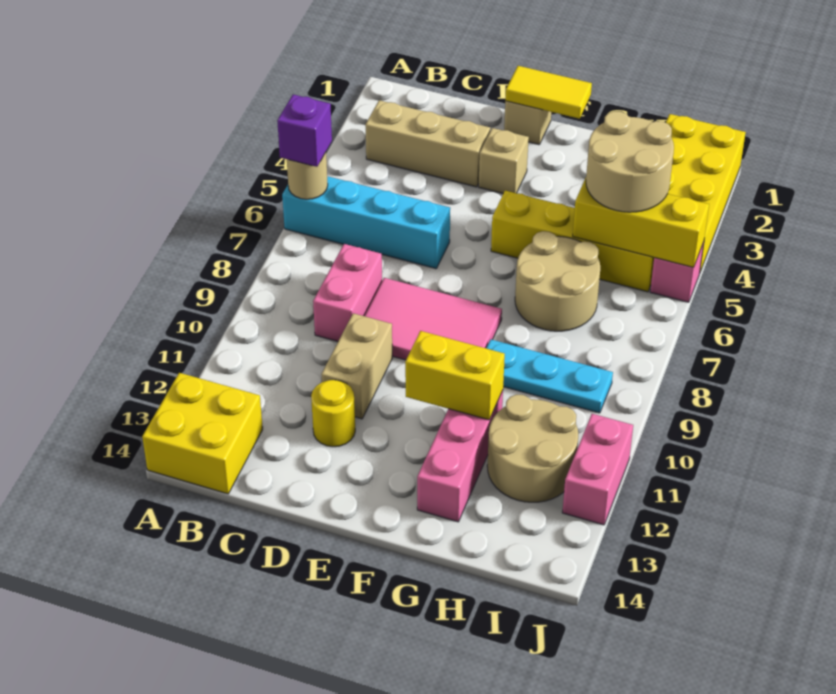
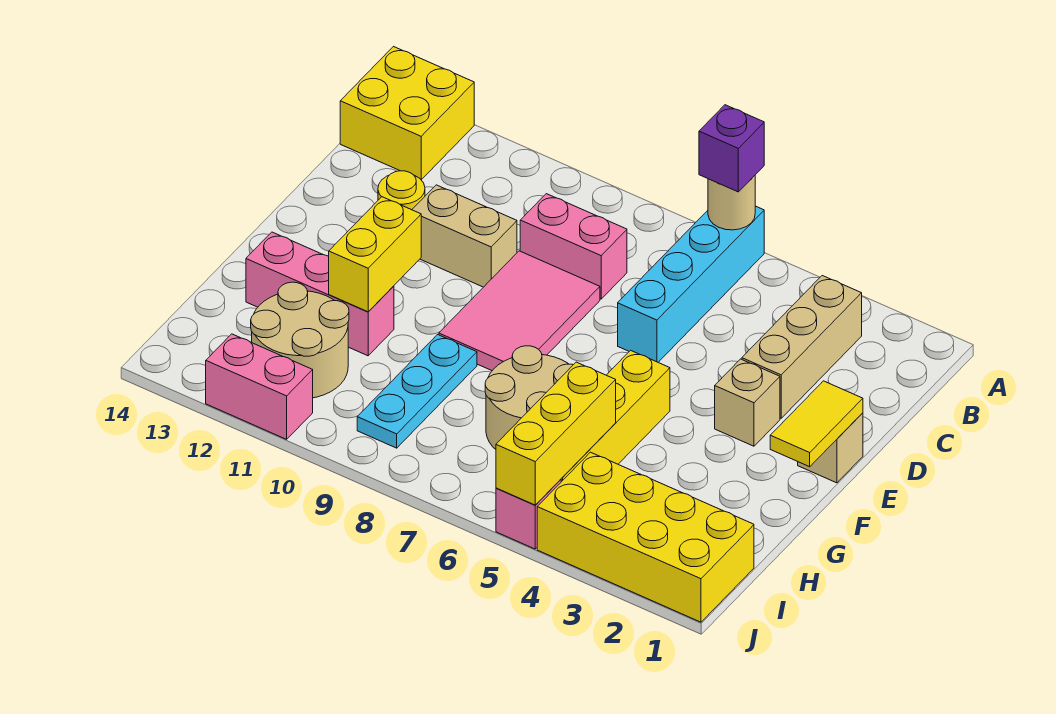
tan round brick H4:I5 level 3 -> none

